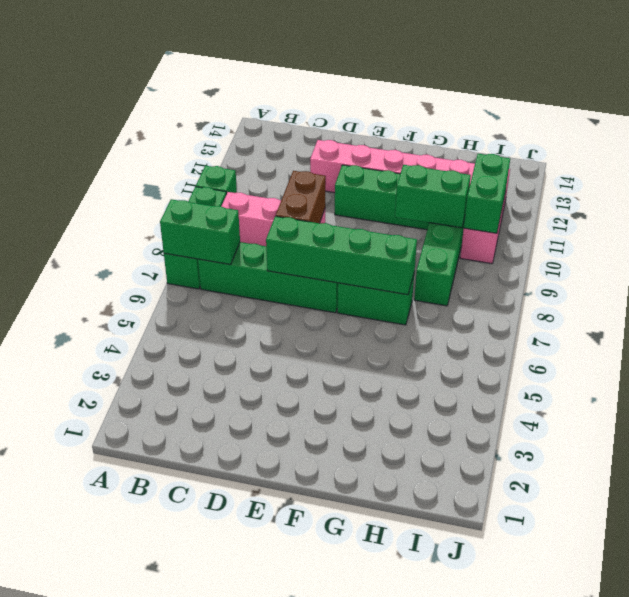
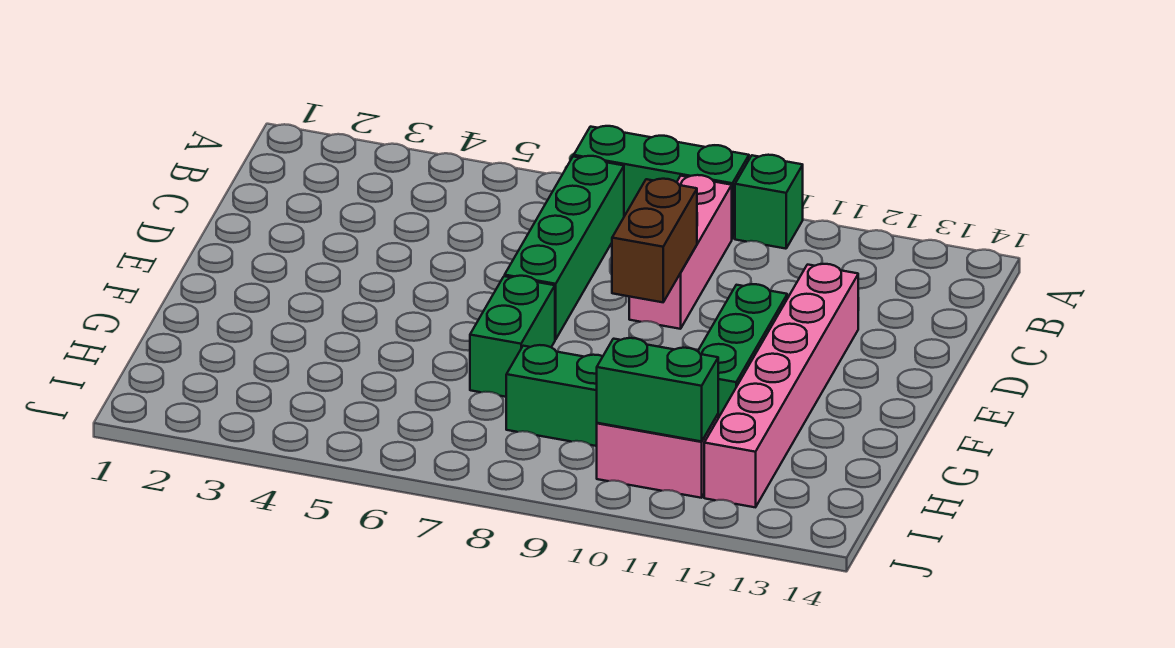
green brick A7:B7 level 2 -> none
green brick D7:G7 level 2 -> none
brown brick D8:D9 level 2 -> brown brick D9:E9 level 2
green brick G10:H10 level 2 -> none

